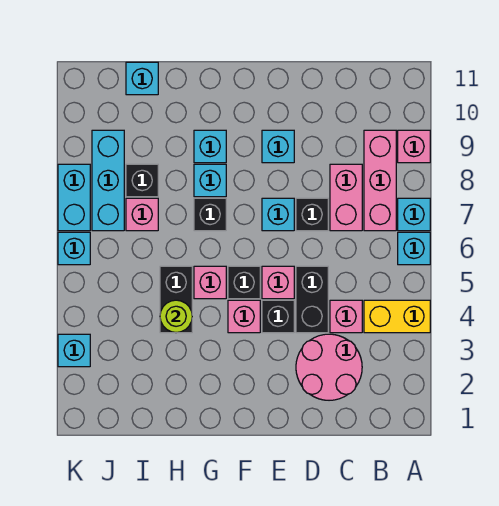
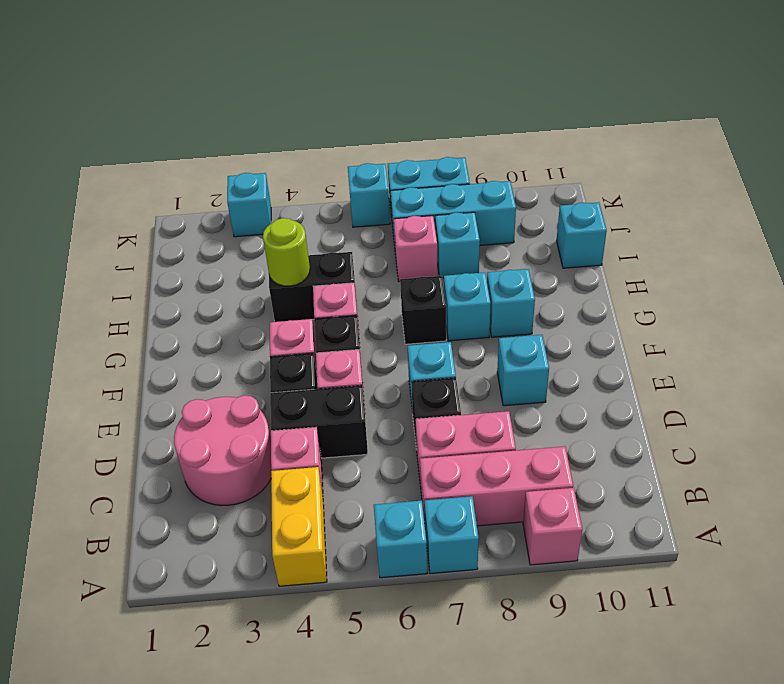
black brick I8 level 1 -> cyan brick I8 level 1

